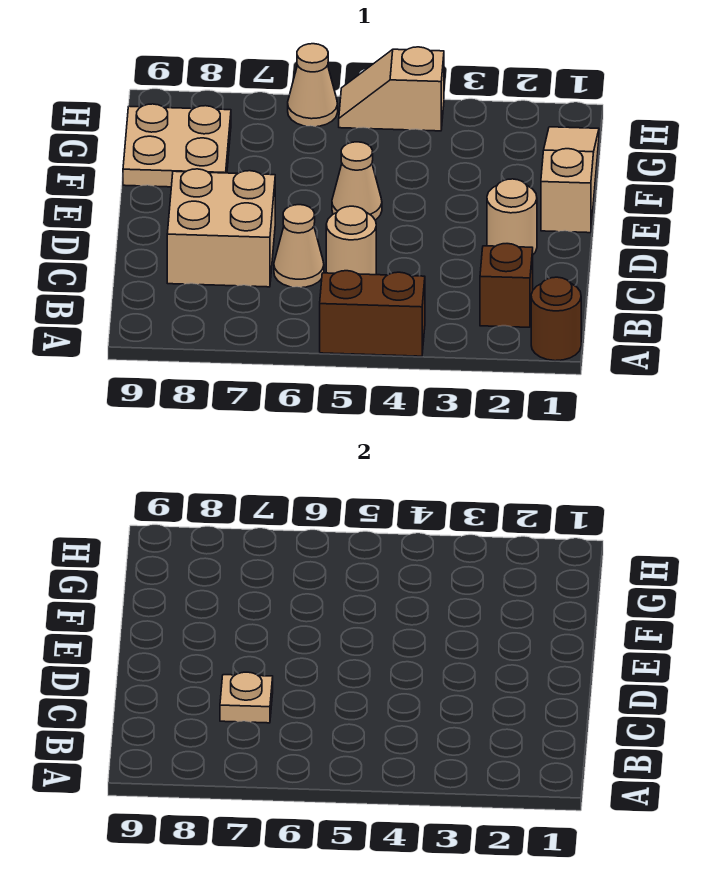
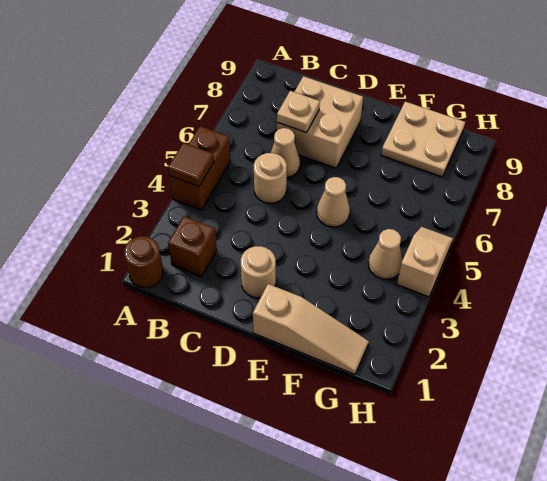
none -> brown tile A4 level 2
tan cone H6 level 1 -> tan cone G4 level 1

